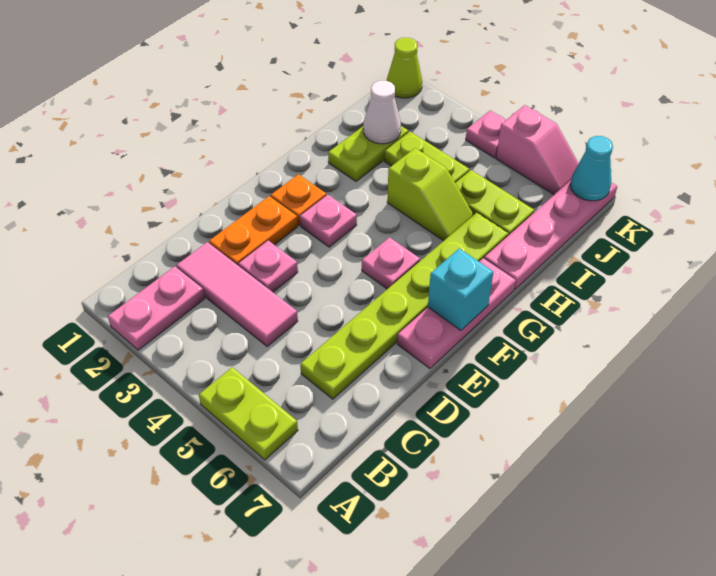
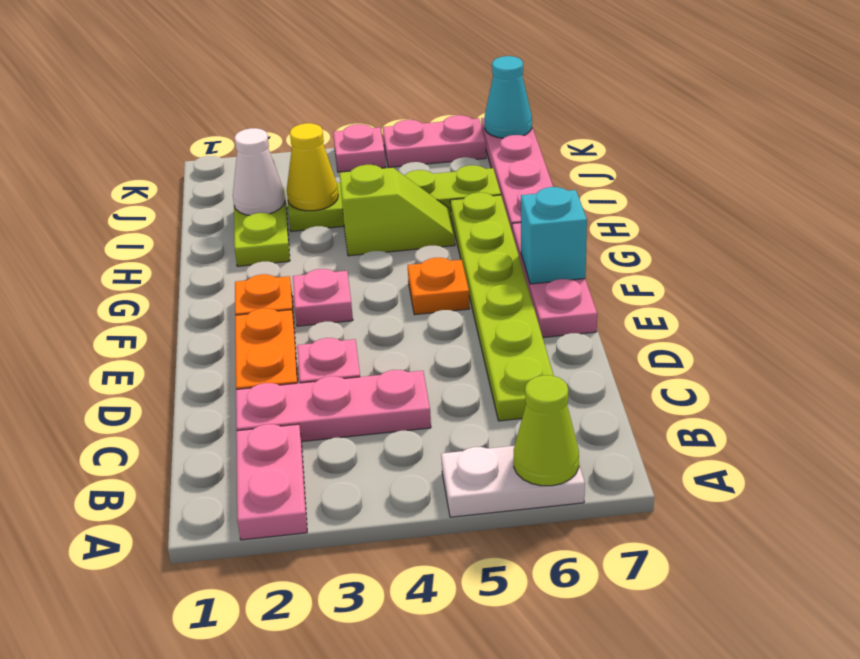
lime plate A5:A6 level 1 -> white plate A5:A6 level 1
pink tile C2:C4 level 1 -> pink plate C2:C4 level 1
pink plate F5 level 1 -> orange plate F5 level 1
none -> yellow cone I3 level 2
lime cone K1 level 1 -> lime cone A6 level 2
pink slope K5:K6 level 1 top 5 -> pink plate K5:K6 level 1

